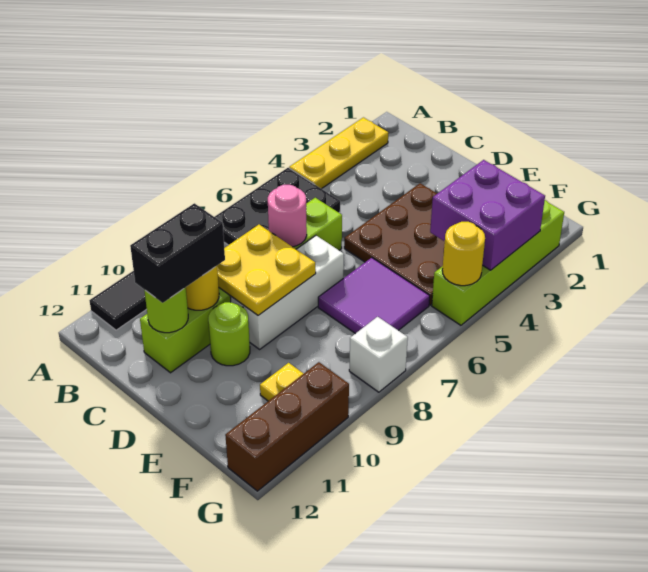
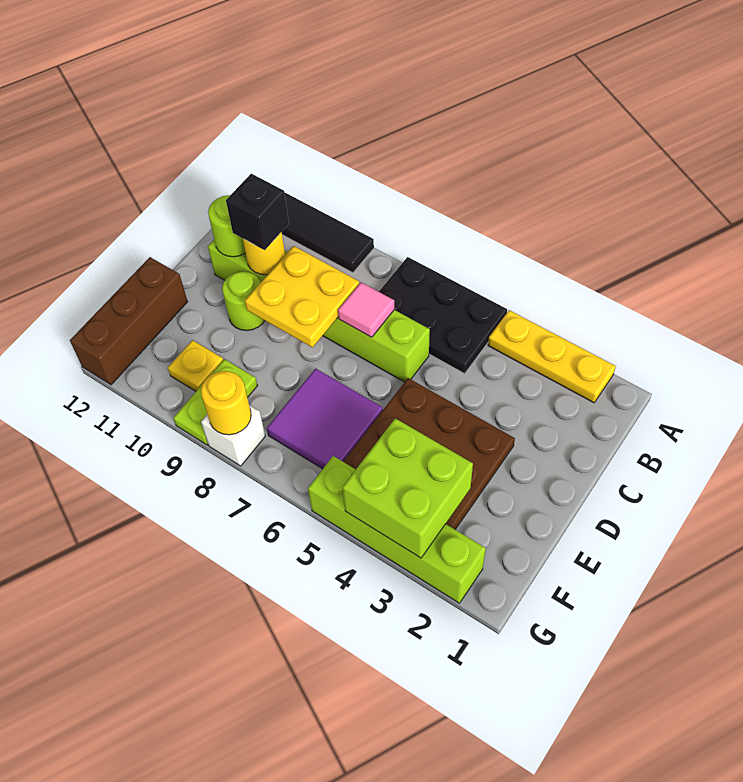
pink round brick C7 level 2 -> pink tile C7 level 2
black brick C10:C11 level 3 -> black brick C10 level 3
white brick D7:D9 level 1 -> none
purple brick F3:G4 level 2 -> lime brick F3:G4 level 2
none -> lime plate F9:G9 level 1
yellow round brick G5 level 2 -> yellow round brick G8 level 2
brown brick G10:G12 level 1 -> brown brick E12:G12 level 1

